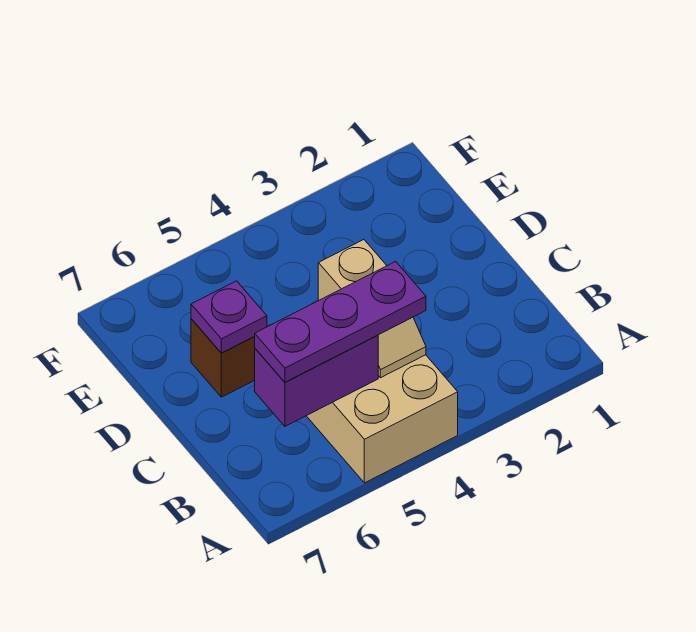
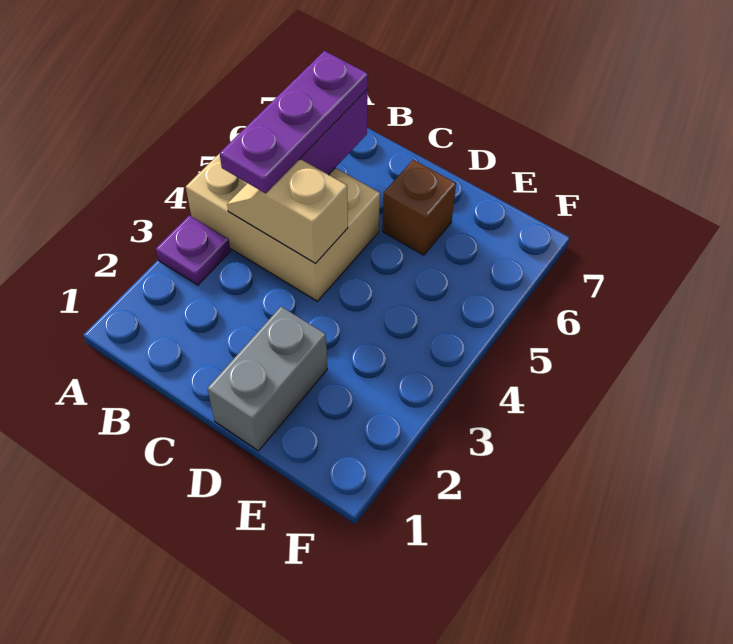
none -> grey brick D1:D2 level 1
purple plate D6 level 2 -> purple plate A3 level 1

